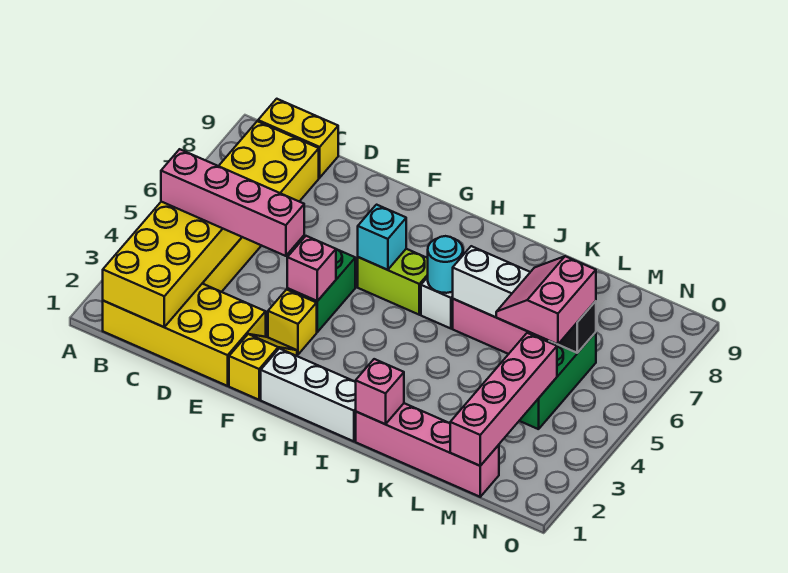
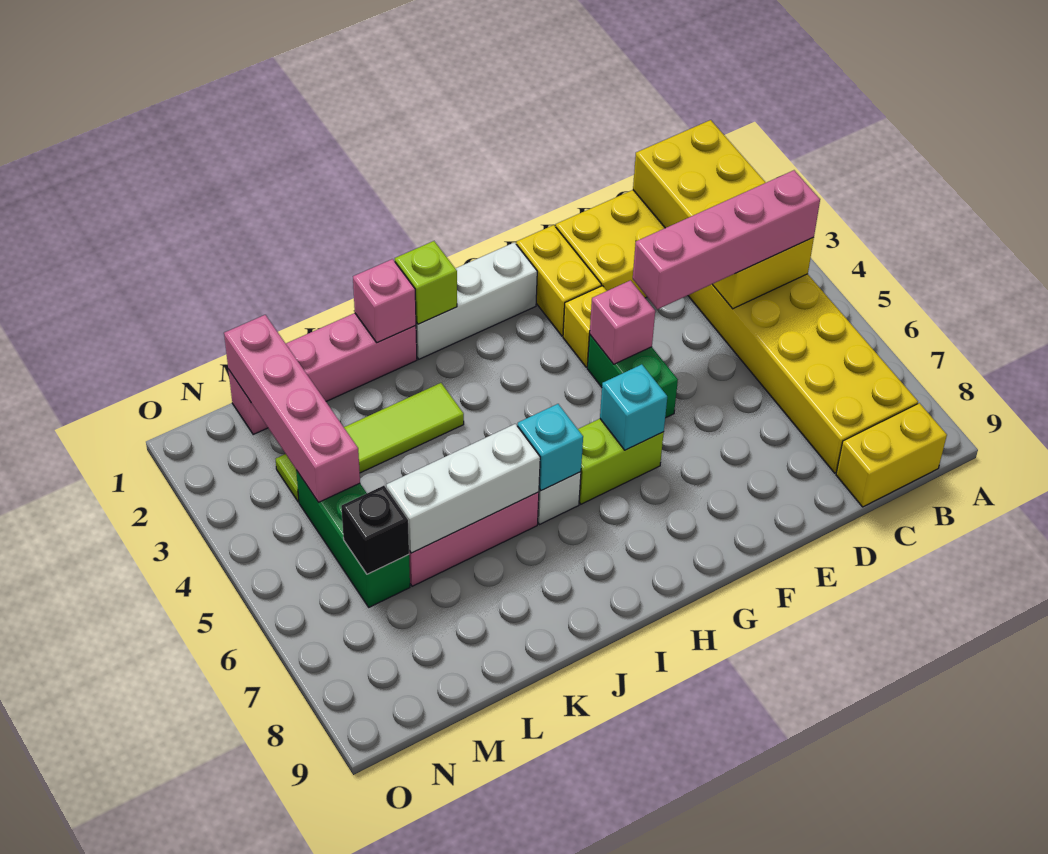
yellow slope F1:F2 level 1 top 1 -> yellow brick F1:F2 level 1
none -> lime brick I1 level 2
cyan round brick I6 level 2 -> cyan brick I6 level 2
none -> lime tile J3:M3 level 1
pink slope L5:M6 level 3 top M -> none

